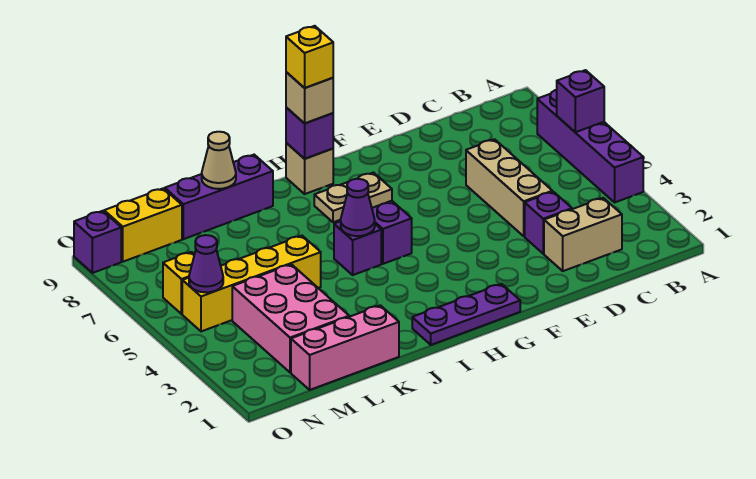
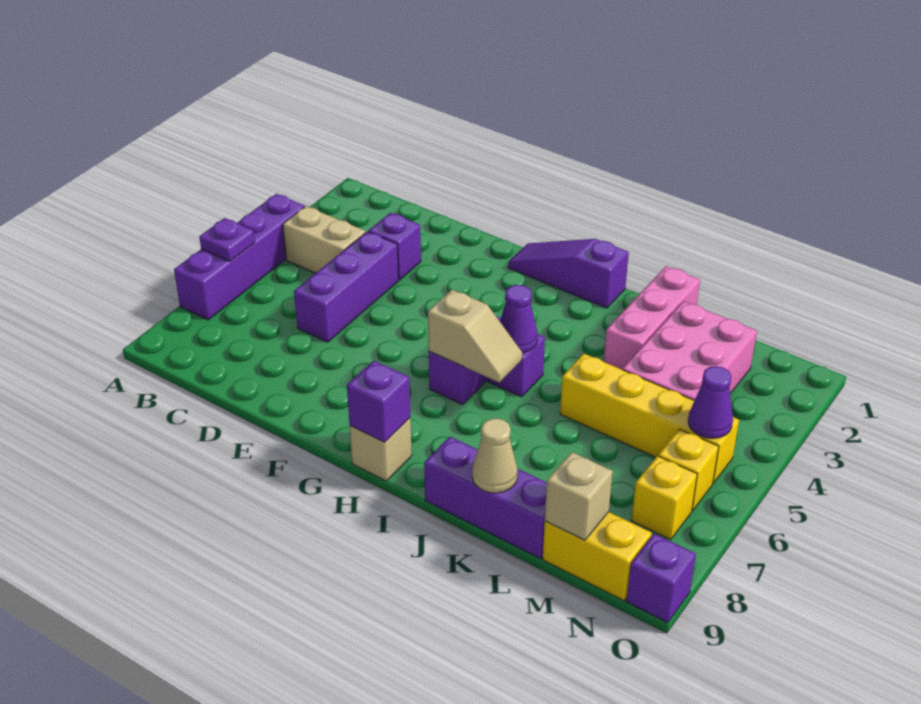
purple brick A6 level 2 -> purple plate A6 level 2
tan brick C2:D2 level 1 -> tan brick B4:C4 level 1
tan brick D4:D6 level 1 -> purple brick D4:D6 level 1
purple plate G1:I1 level 1 -> purple slope G1:I1 level 1 top I
tan plate H6:I6 level 2 -> tan slope H6:I6 level 2 top H
tan brick H9 level 3 -> tan brick M9 level 2
yellow brick H9 level 4 -> yellow brick N7 level 1
pink brick K1:M1 level 1 -> pink brick K1:K3 level 1

